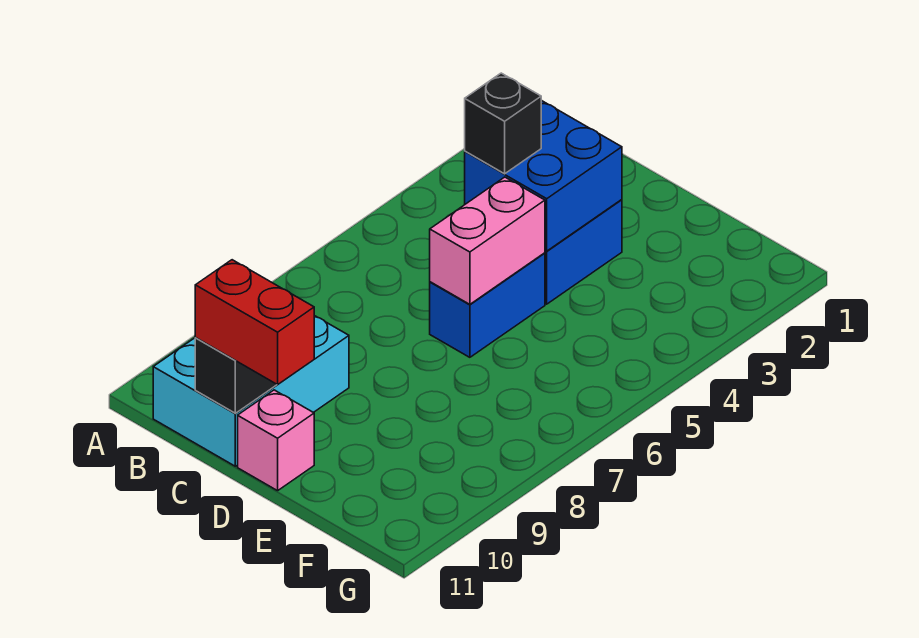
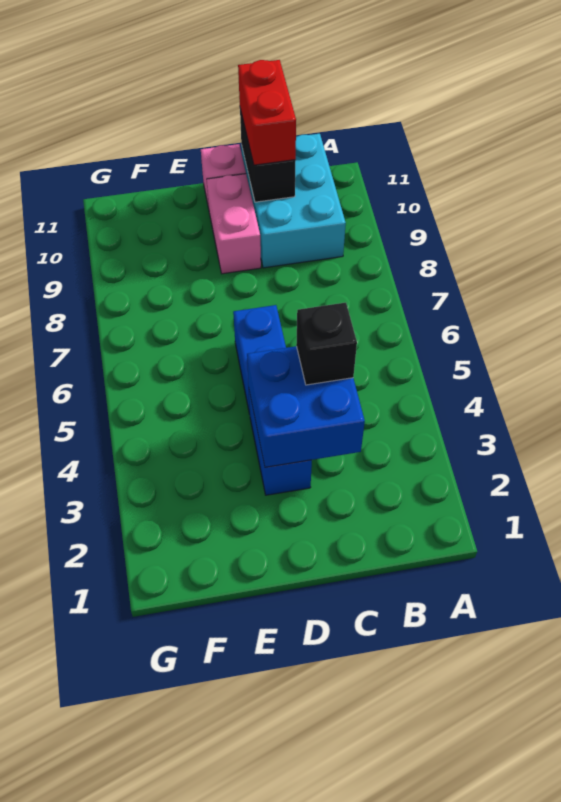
red brick C11:D11 level 3 -> red brick C10:C11 level 3
pink brick D5:D6 level 2 -> pink brick D9:D10 level 1

